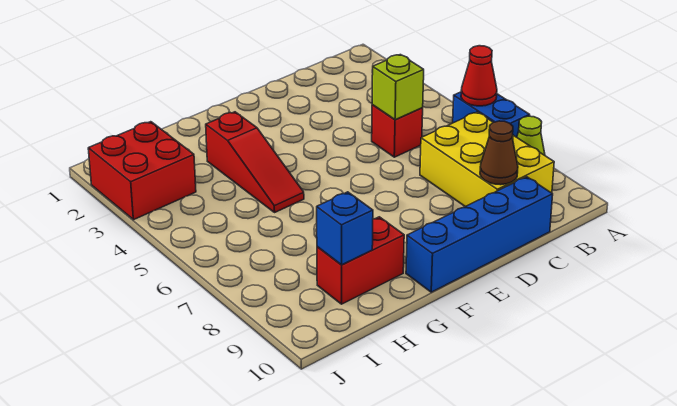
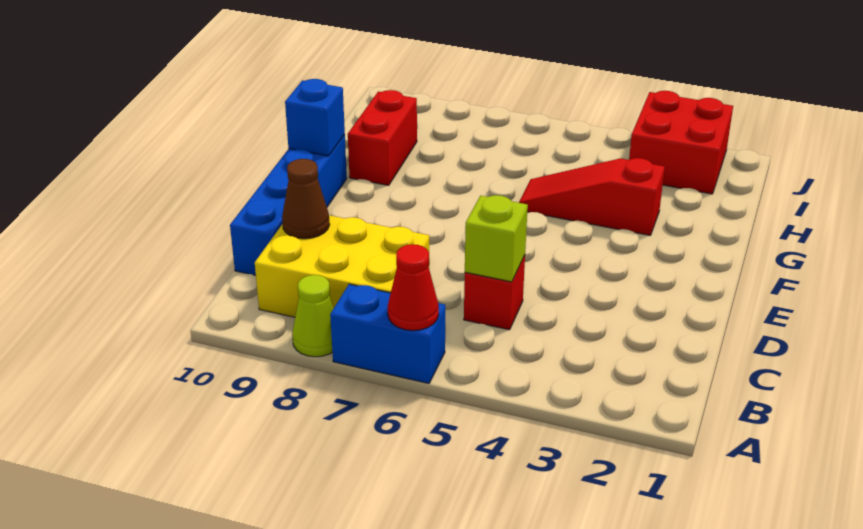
blue brick H9 level 2 -> blue brick F10 level 2

